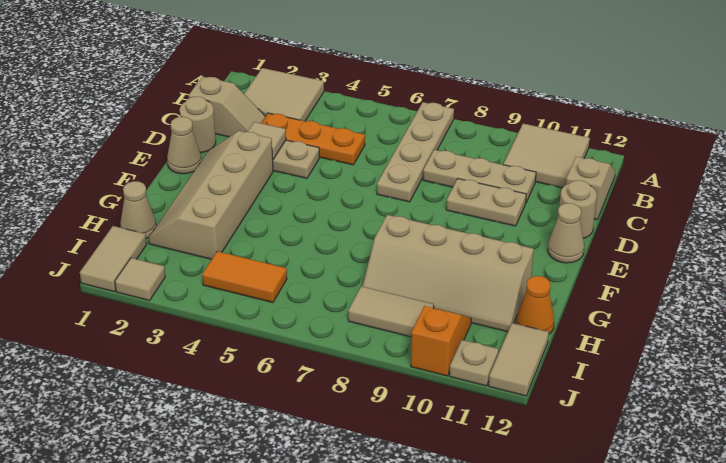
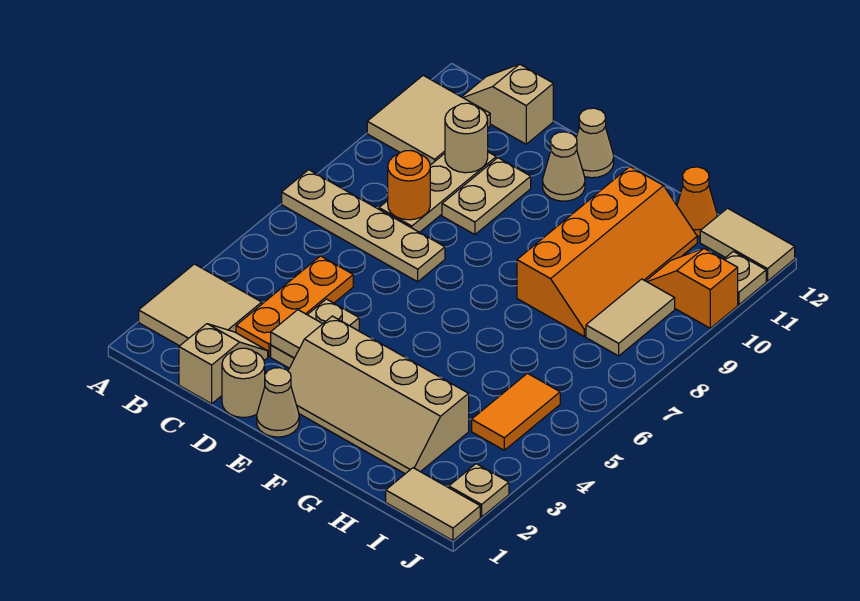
none -> orange round brick C8 level 2
tan round brick D12 level 1 -> tan round brick C10 level 2
tan slope G8:H11 level 1 top G -> orange slope G8:H11 level 1 top G
tan cone H1 level 1 -> tan cone E11 level 1
tan tile J2 level 1 -> tan plate J2 level 1

